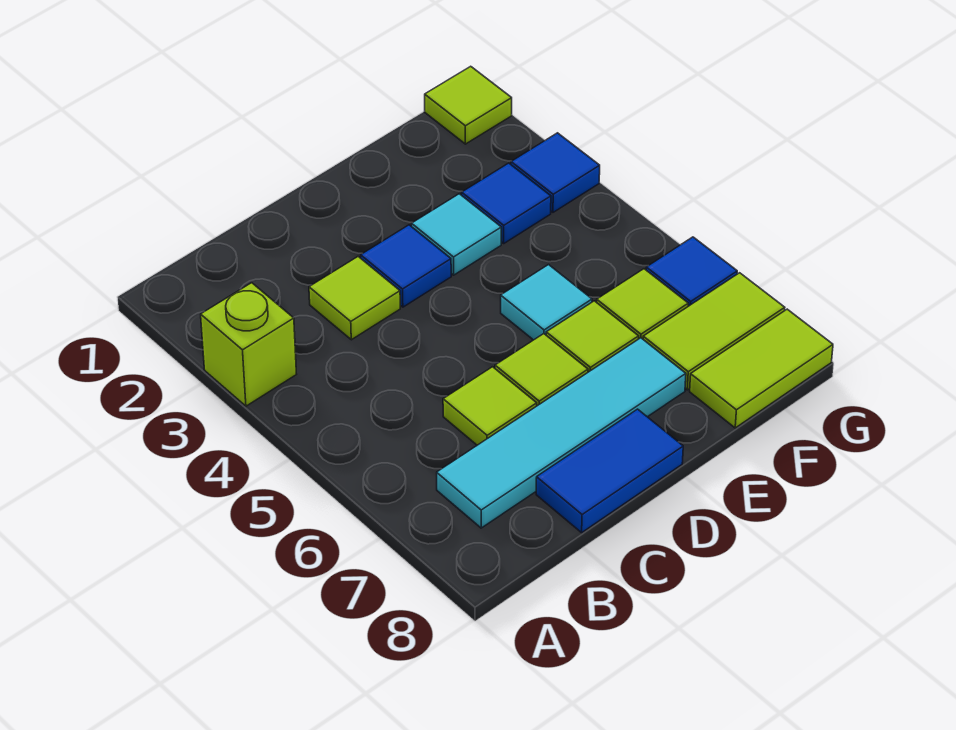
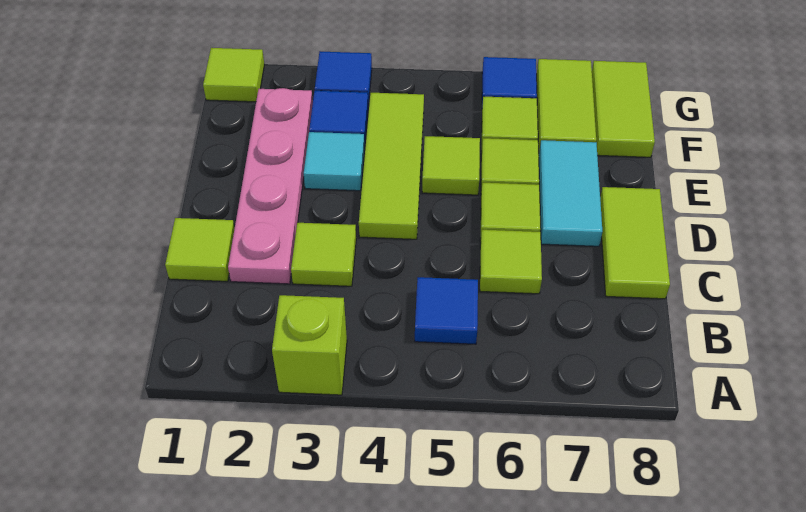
cyan tile B7:E7 level 1 -> cyan tile D7:E7 level 1
none -> lime tile C1 level 1
none -> pink plate C2:F2 level 1
blue tile C8:D8 level 1 -> lime tile C8:D8 level 1
blue tile D3 level 1 -> blue tile B5 level 1
none -> lime tile D4:F4 level 1
cyan tile E5 level 1 -> lime tile E5 level 1

